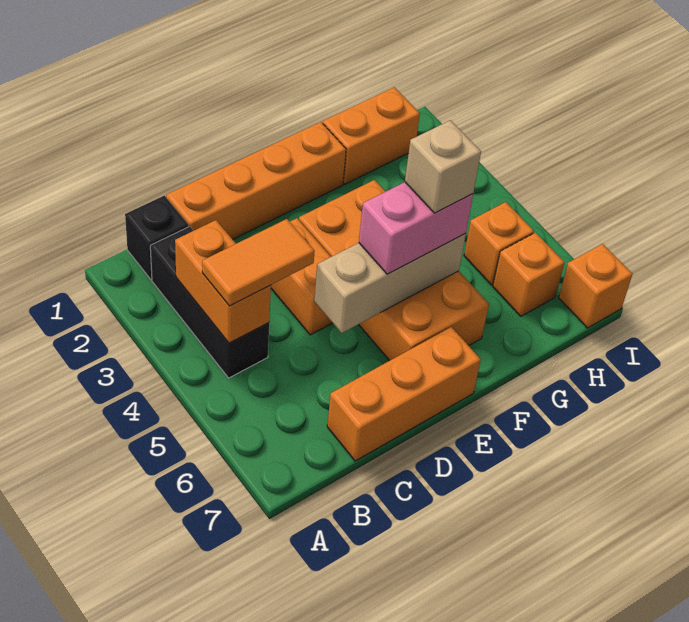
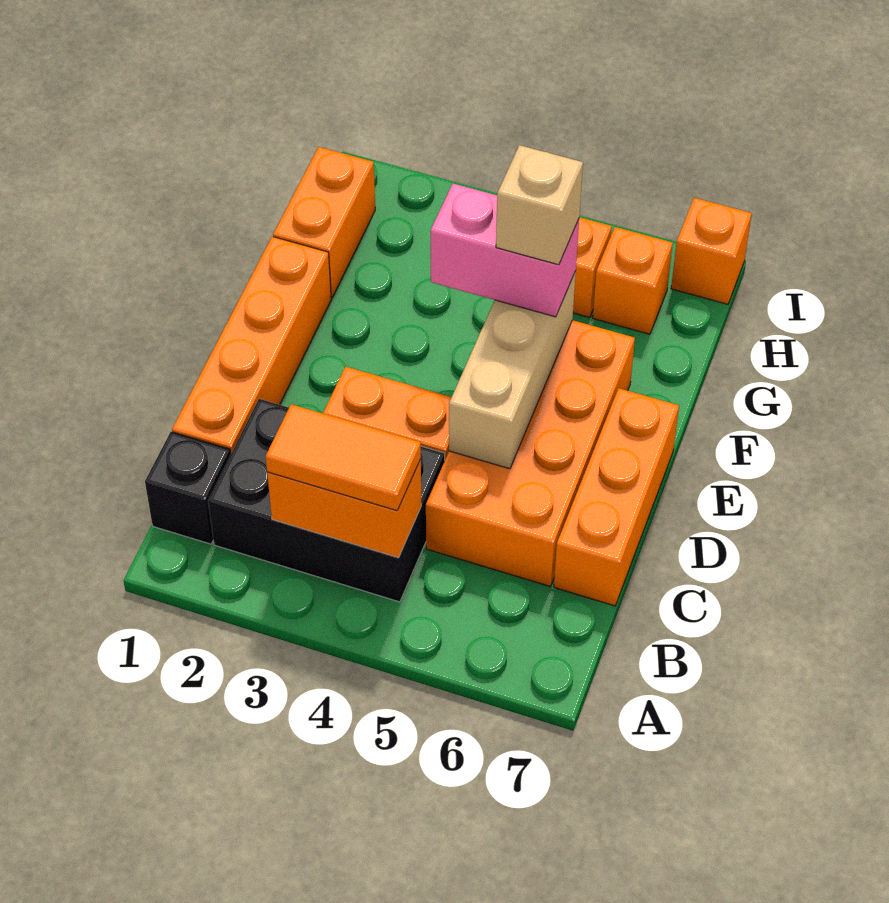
black brick B2:B4 level 1 -> black brick B2:C4 level 1
orange tile B4:C4 level 3 -> orange tile B3:B4 level 3
orange brick E3:F6 level 1 -> orange brick C5:F6 level 1
pink brick E5:F5 level 3 -> pink brick F4:F5 level 3

